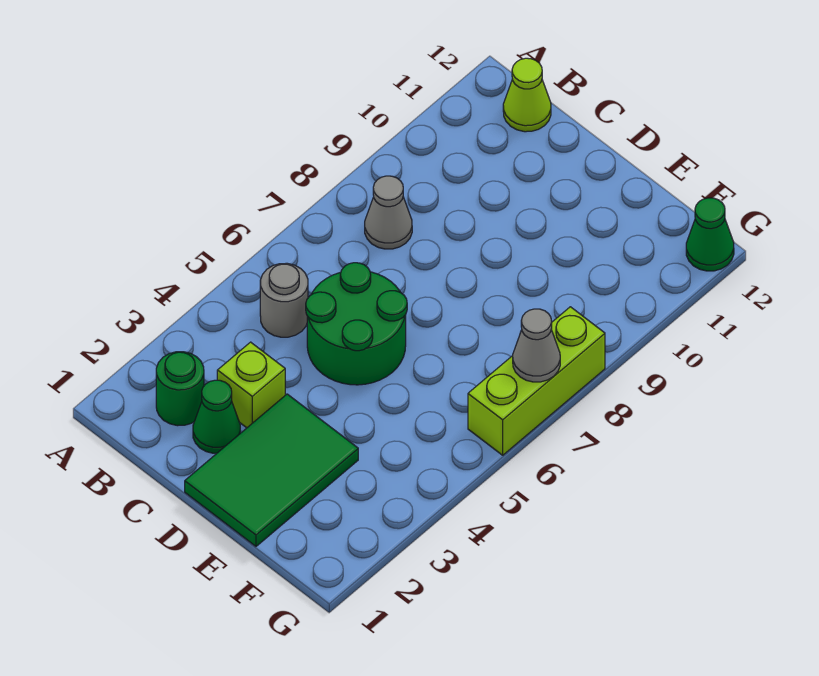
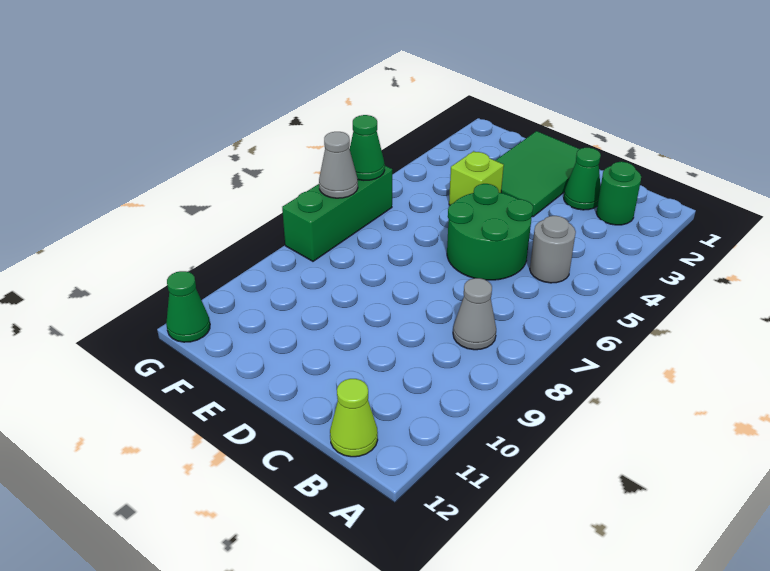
lime brick C3 level 1 -> lime brick E4 level 1
lime brick G6:G8 level 1 -> green brick G6:G8 level 1
none -> green cone G6 level 2

